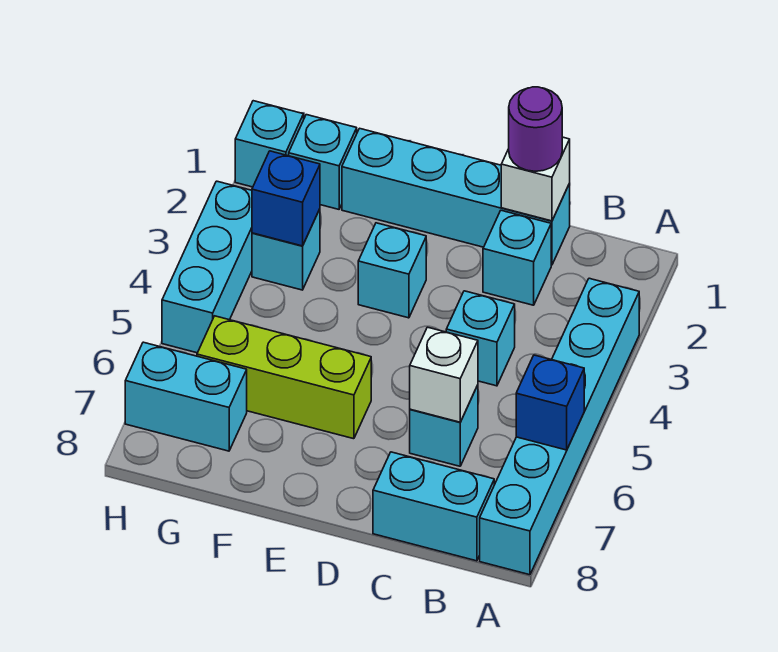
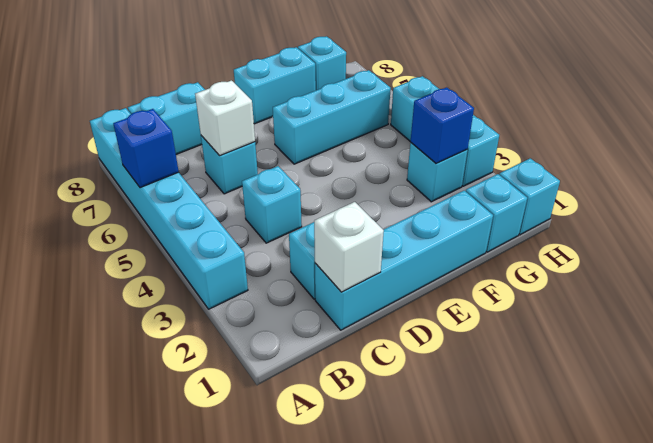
purple round brick C1 level 3 -> none
cyan brick E3 level 1 -> cyan brick G8 level 1
lime brick E6:G6 level 1 -> cyan brick E6:G6 level 1
cyan brick G7:H7 level 1 -> cyan brick E8:F8 level 1

